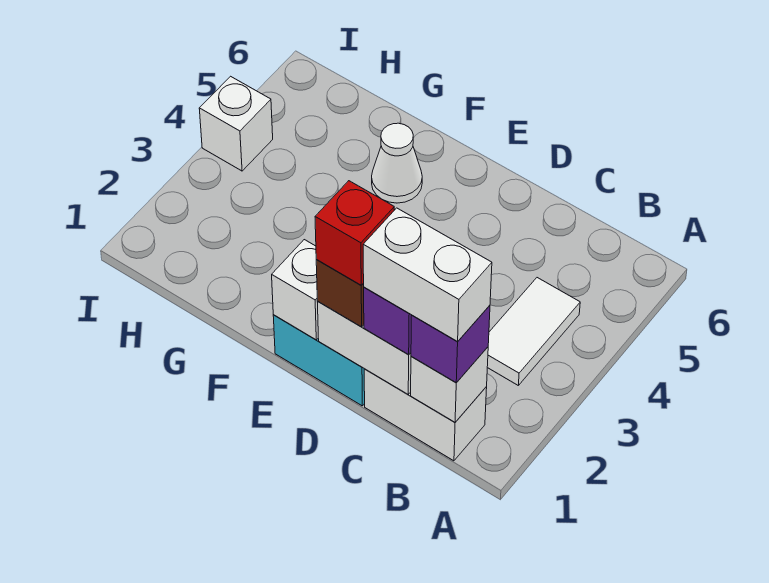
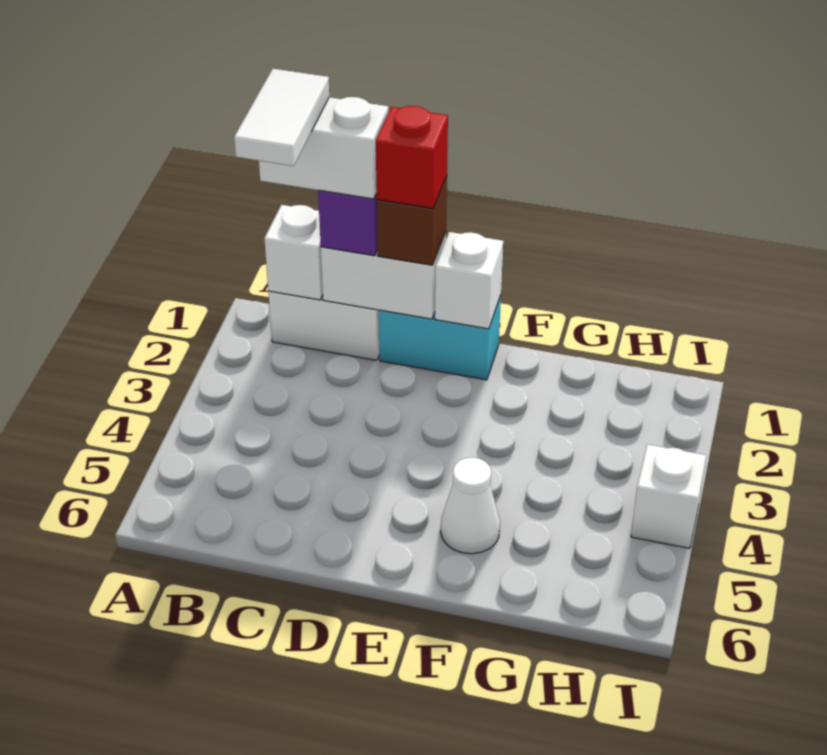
purple brick B1 level 3 -> none
white tile B3:B4 level 1 -> white tile B1:B2 level 5

